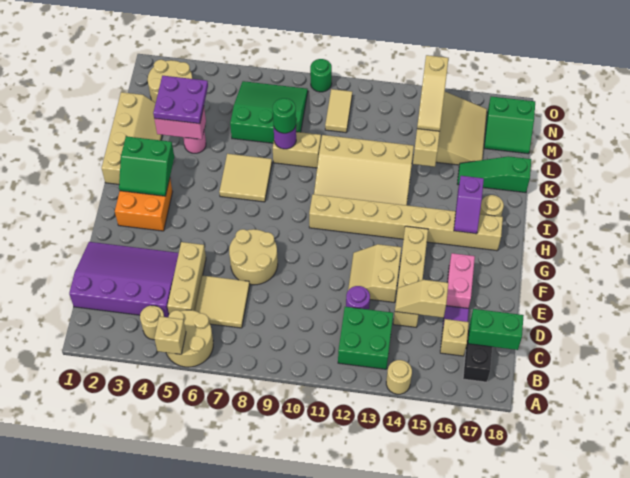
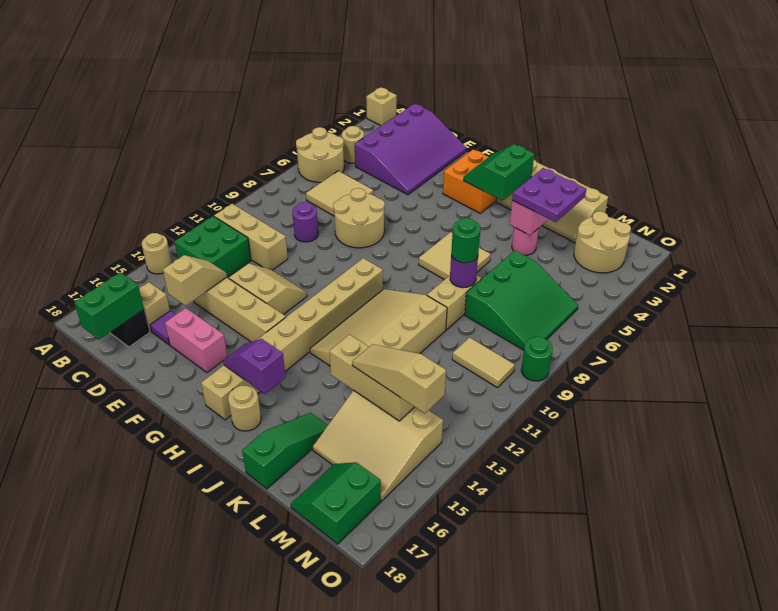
tan brick A5 level 2 -> tan brick A1 level 1
tan brick C5:E5 level 1 -> tan brick B11:D11 level 1
purple round brick D12 level 1 -> purple round brick D9 level 1

